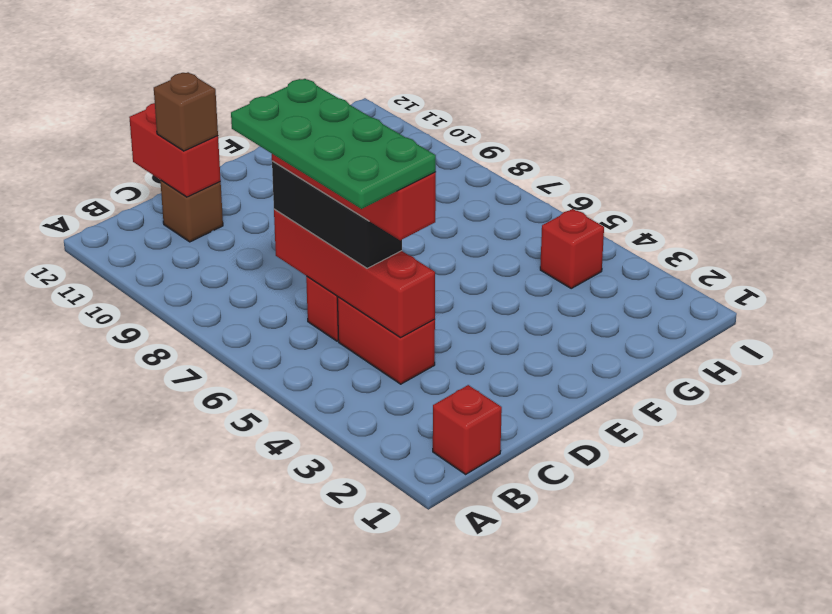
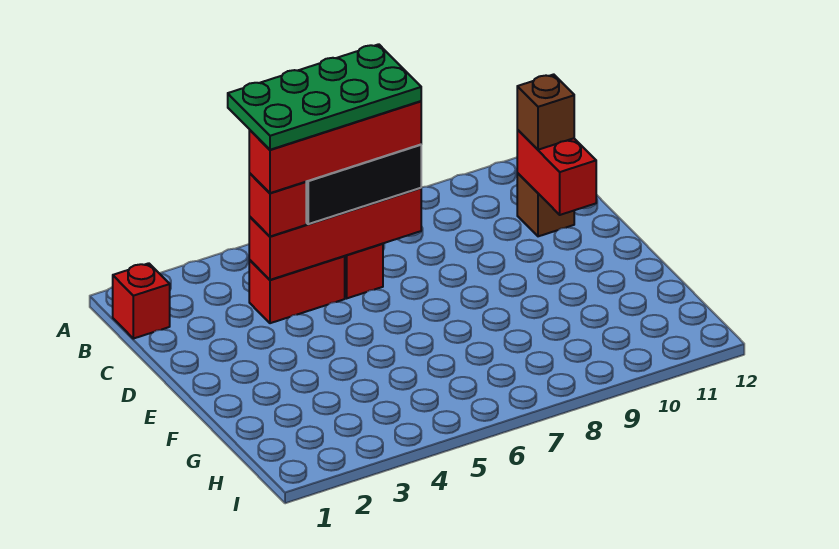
red brick C11:C12 level 2 -> red brick C11:D11 level 2
red brick H4 level 1 -> red brick C4 level 3

